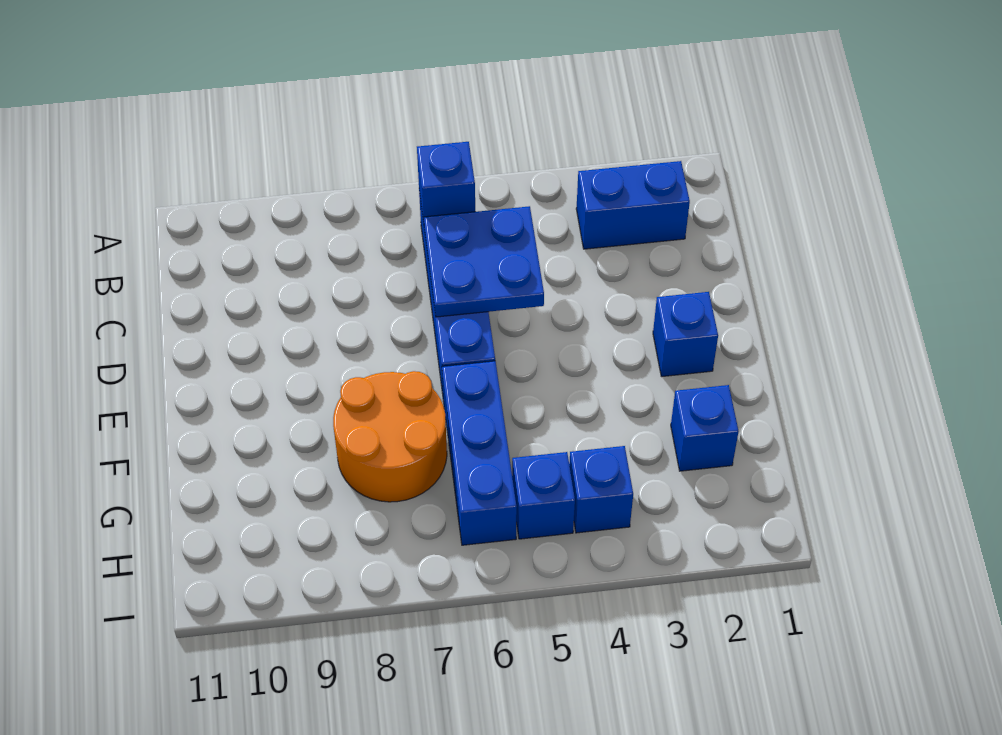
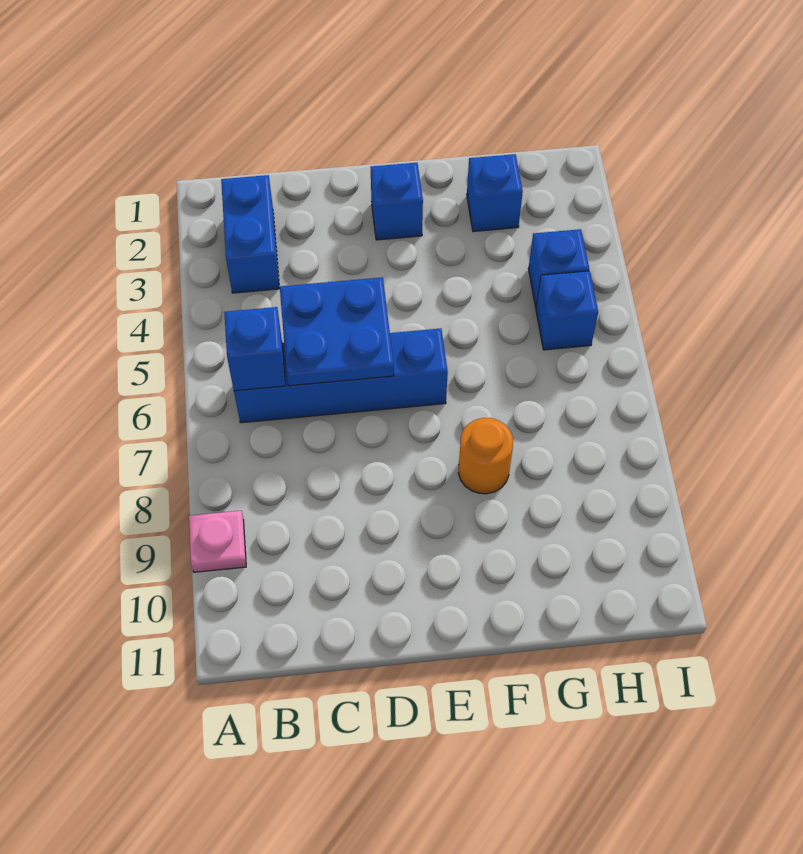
none -> pink plate A9 level 1
blue brick F6:H6 level 1 -> none
orange round brick F7:G8 level 1 -> orange round brick F8 level 1

